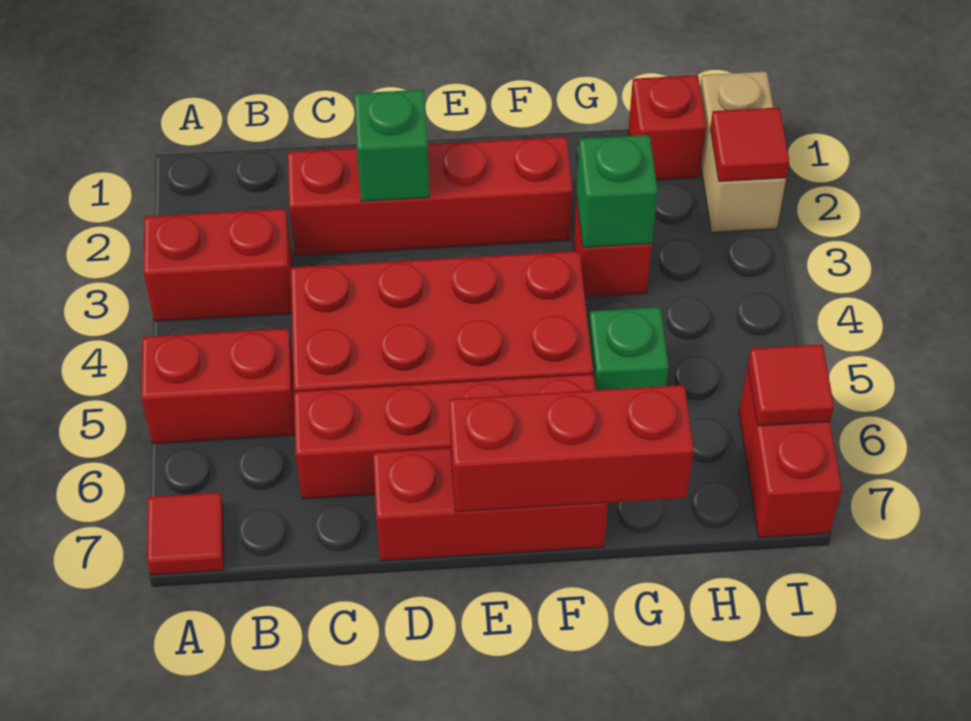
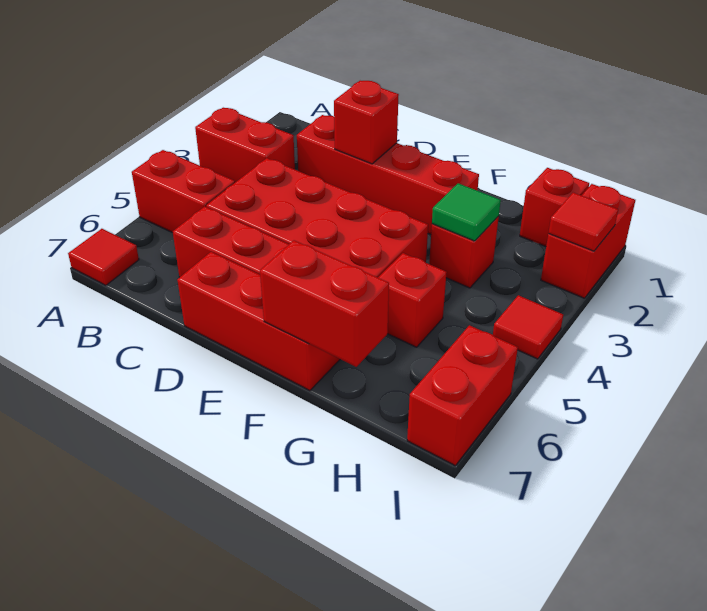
green brick D2 level 2 -> red brick D2 level 2
red brick E7:G7 level 2 -> red brick F7:G7 level 2
green brick G3 level 2 -> green tile G3 level 2
green brick G5 level 1 -> red brick G5 level 1
tan brick I1:I2 level 1 -> red brick I1:I2 level 1
red tile I6 level 2 -> red tile I4 level 1

